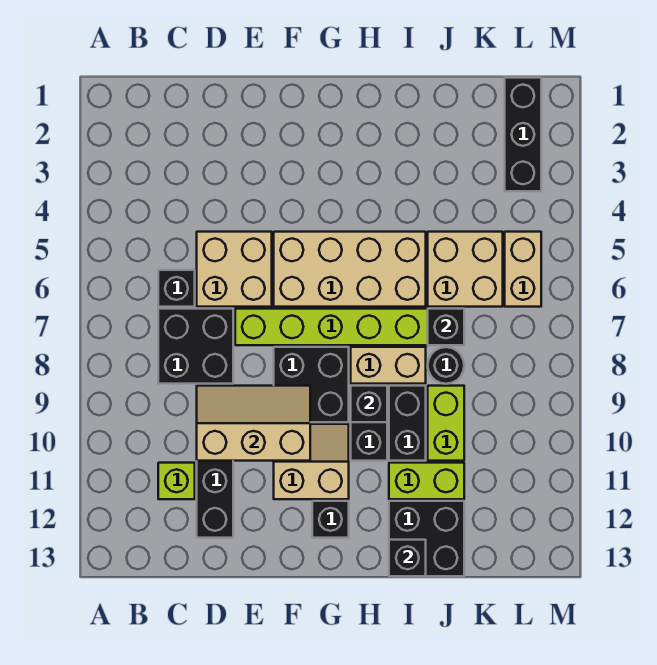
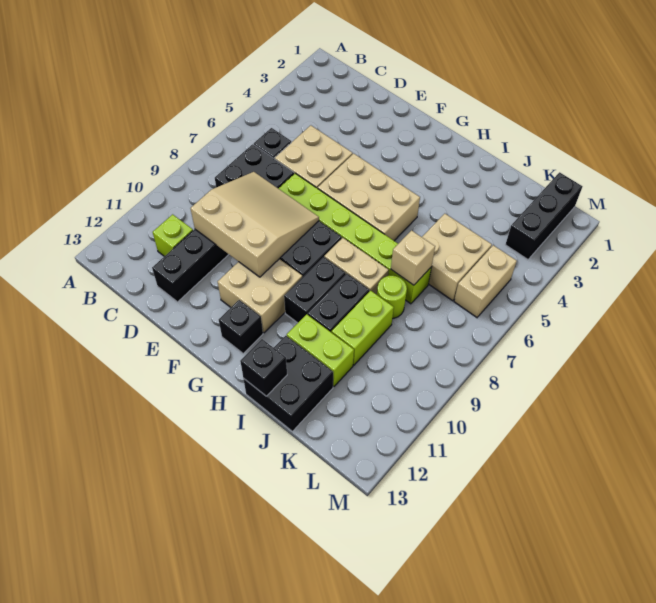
tan slope D9:F10 level 2 top 10 -> tan slope D8:F10 level 2 top 10
tan brick F5:I6 level 1 -> tan brick F5:H6 level 1
tan slope F10:G11 level 1 top 11 -> tan brick F10:G11 level 1
black brick H9 level 2 -> none
black brick J7 level 2 -> tan brick J7 level 2
black round brick J8 level 1 -> lime round brick J8 level 1

